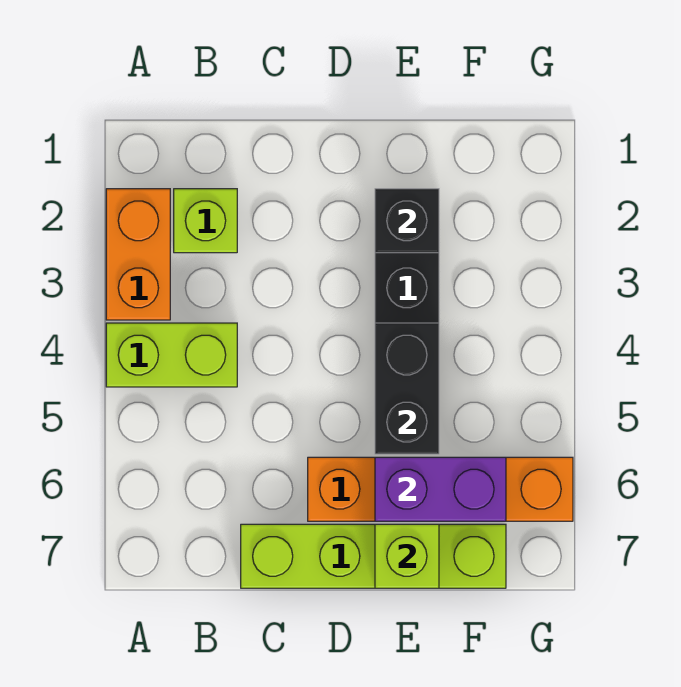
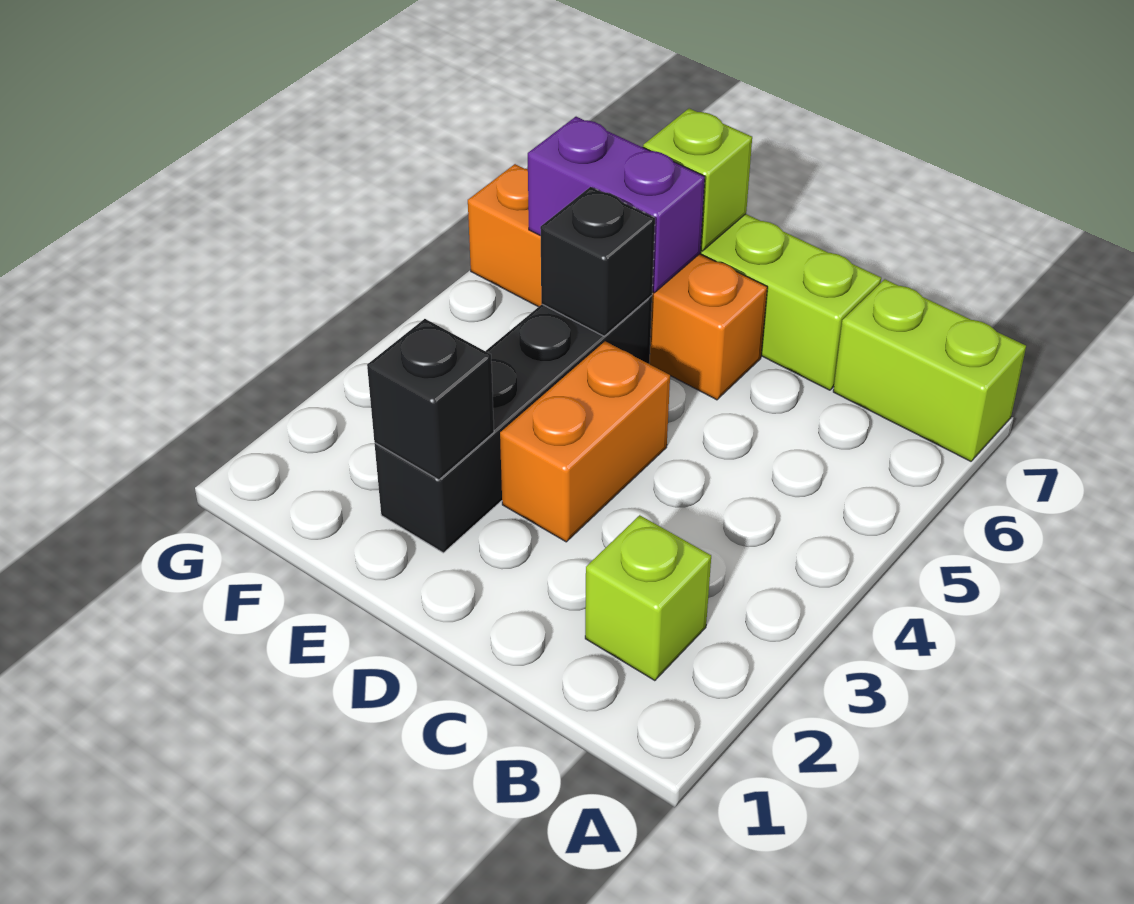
orange brick A2:A3 level 1 -> orange brick D3:D4 level 1
lime brick A4:B4 level 1 -> lime brick A7:B7 level 1
black brick E4:E5 level 2 -> black brick E5 level 2

